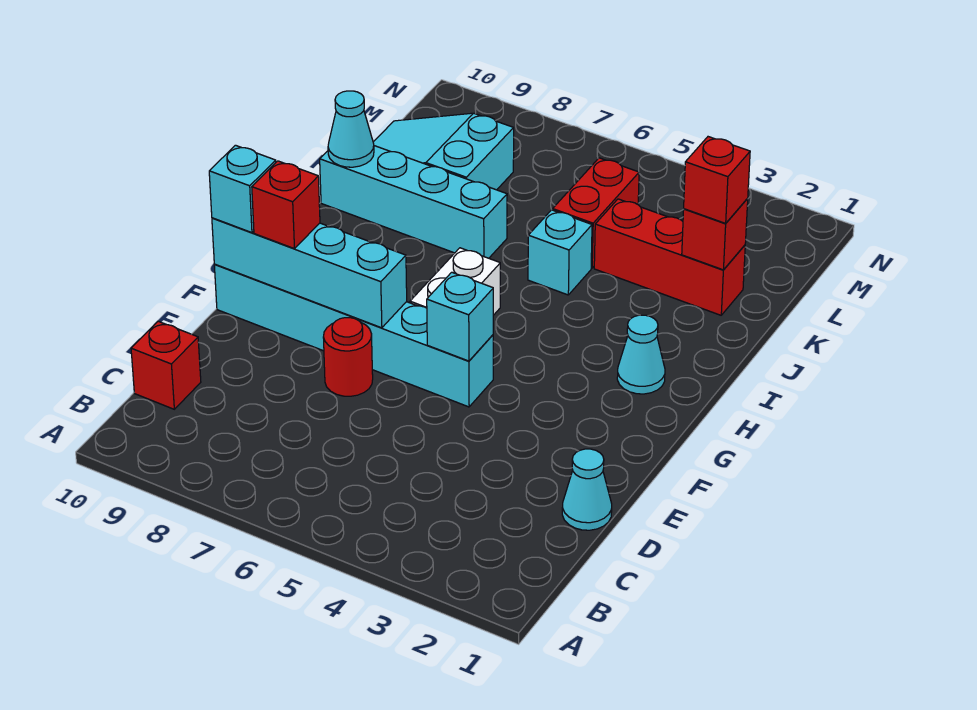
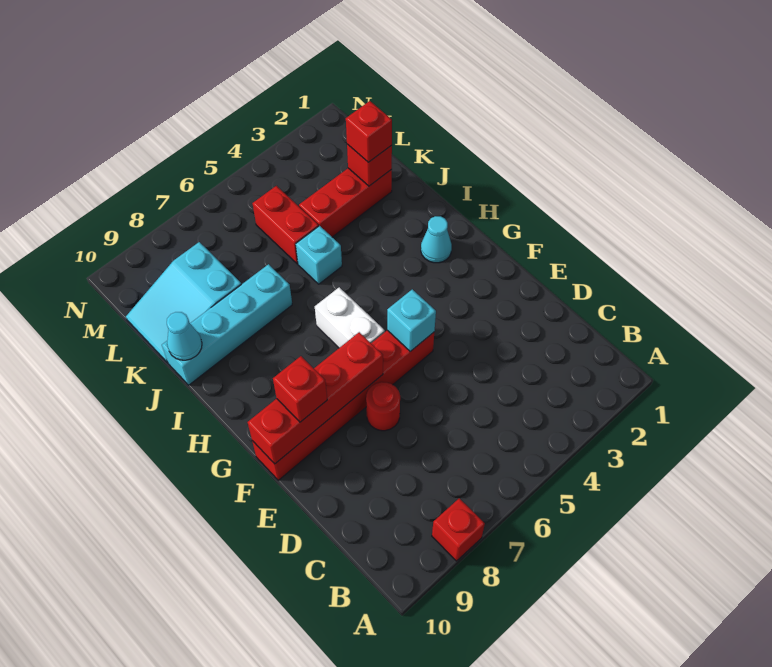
red brick C10 level 1 -> red brick A8 level 1
cyan cone D1 level 1 -> none
cyan brick F5:F10 level 1 -> red brick F5:F10 level 1
cyan brick F7:F10 level 2 -> red brick F7:F10 level 2
cyan brick F10 level 3 -> none

